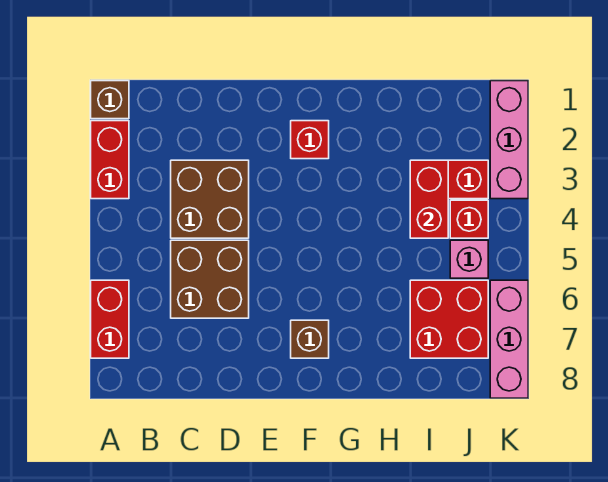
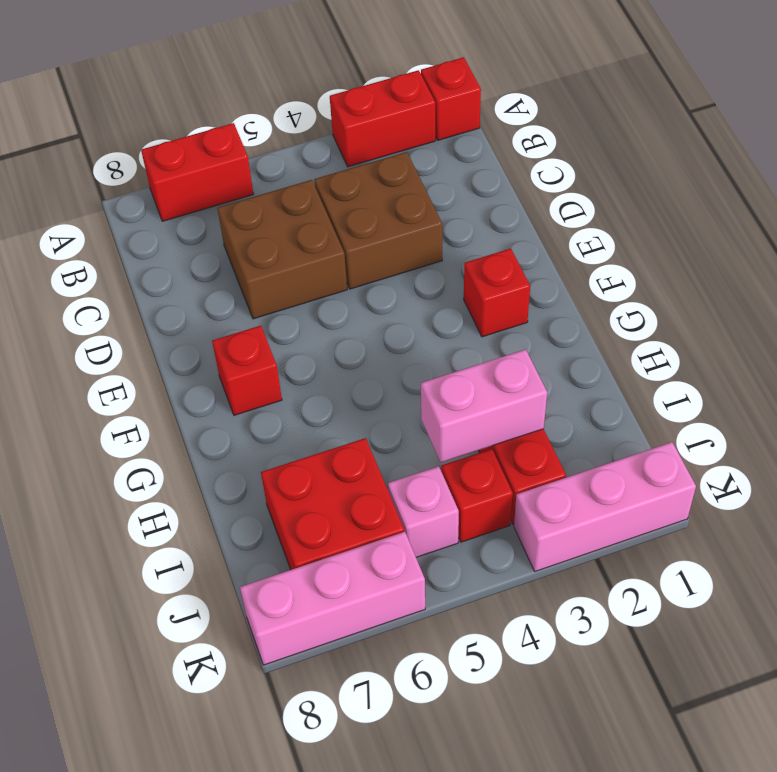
brown brick A1 level 1 -> red brick A1 level 1
brown brick F7 level 1 -> red brick F7 level 1
red brick I3:I4 level 2 -> pink brick I3:I4 level 2

